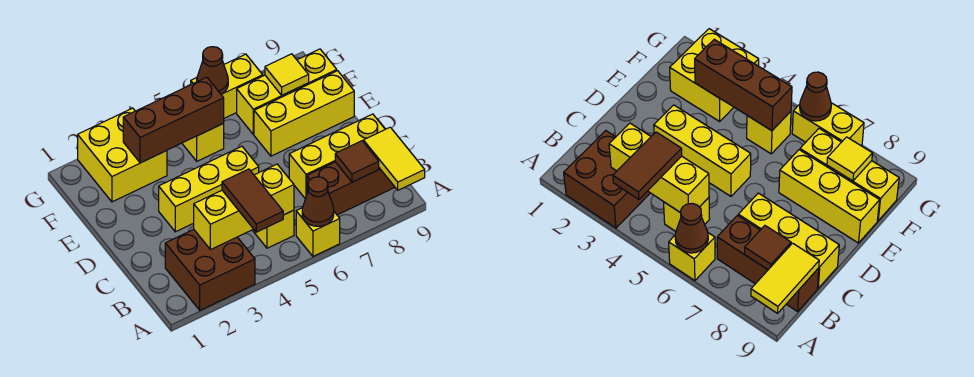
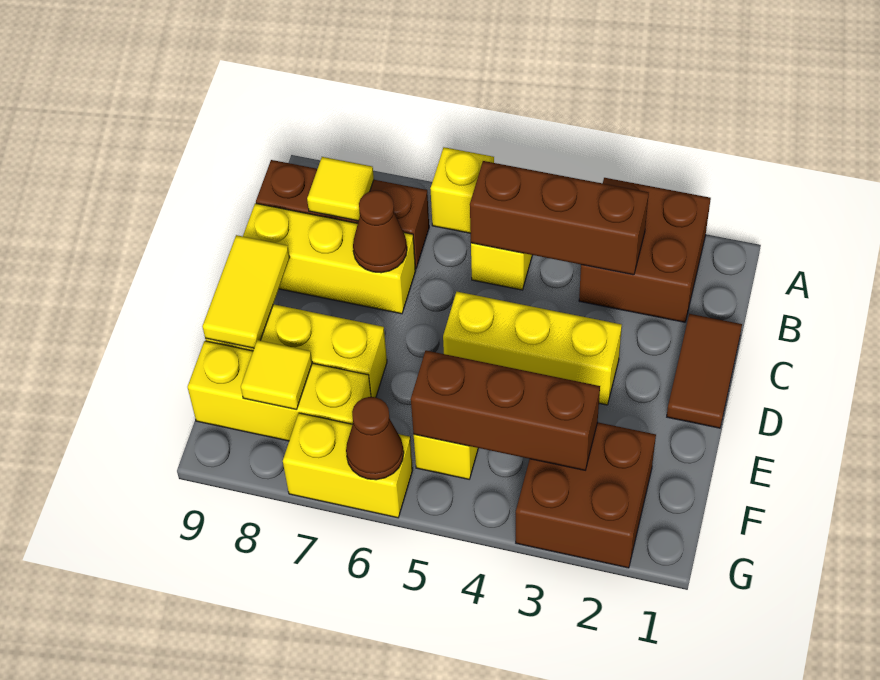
brown tile A4:B4 level 3 -> brown tile C1:D1 level 1
brown cone A6 level 2 -> brown cone C7 level 2
yellow tile A9:B9 level 2 -> yellow tile D9:E9 level 2
yellow brick B3:B5 level 2 -> brown brick B3:B5 level 2
brown tile B8 level 2 -> yellow tile B8 level 2
yellow brick F2:G3 level 1 -> brown brick F2:G3 level 1

